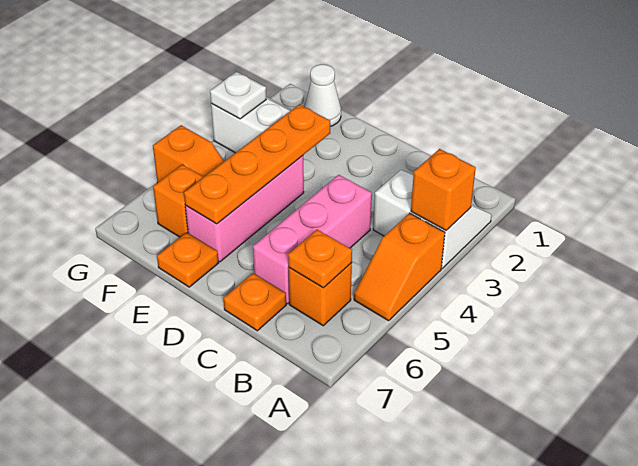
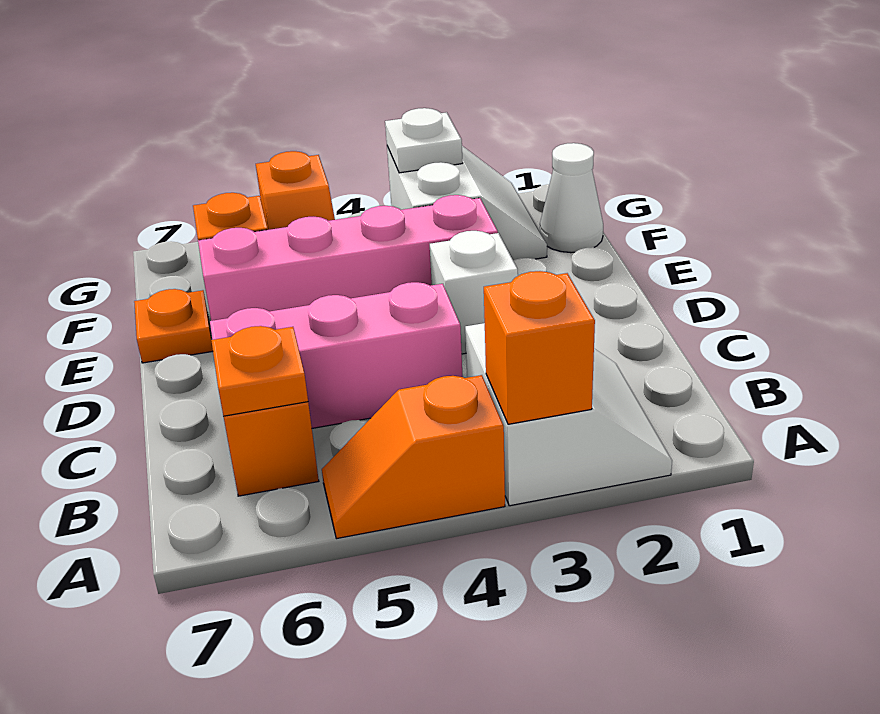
orange plate C7 level 1 -> none
none -> white brick D3 level 1
orange plate E3:E6 level 2 -> none
pink brick E4:E6 level 1 -> pink brick E3:E6 level 1

